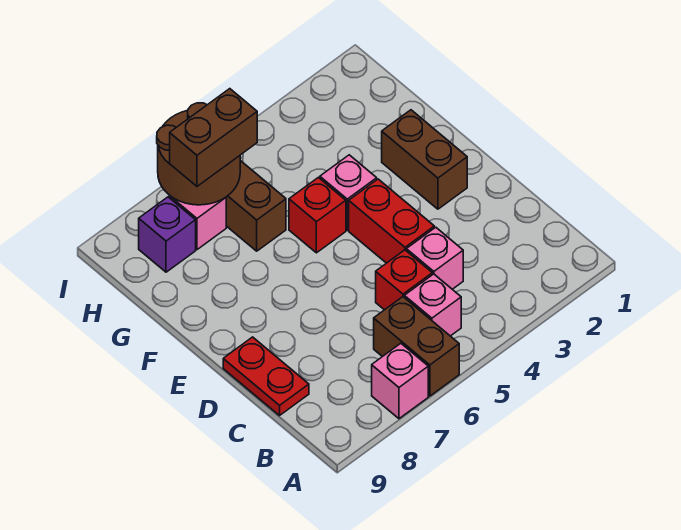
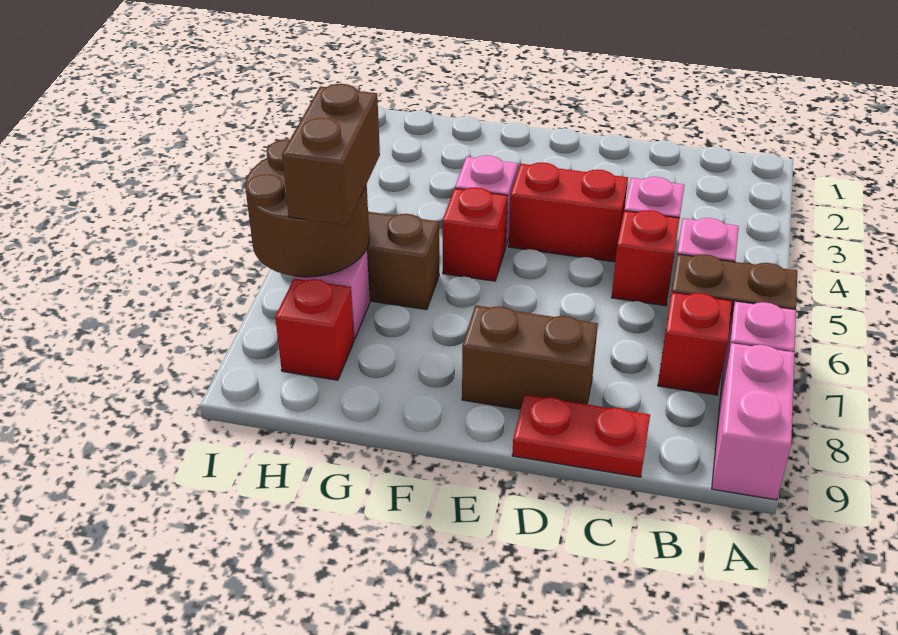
none -> pink brick A8:A9 level 1
none -> red brick B7 level 1
brown brick E2:F2 level 1 -> brown brick D8:E8 level 1
purple brick H8 level 1 -> red brick H8 level 1

